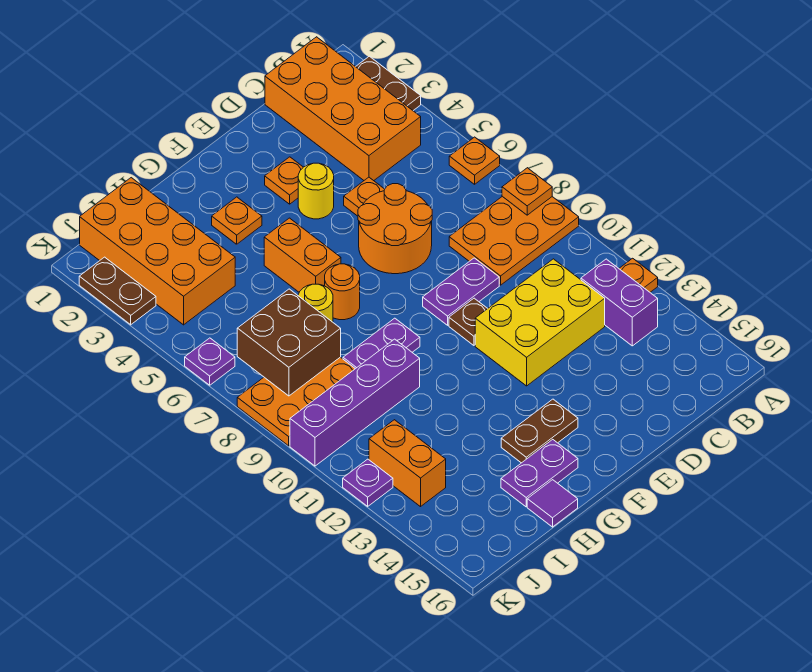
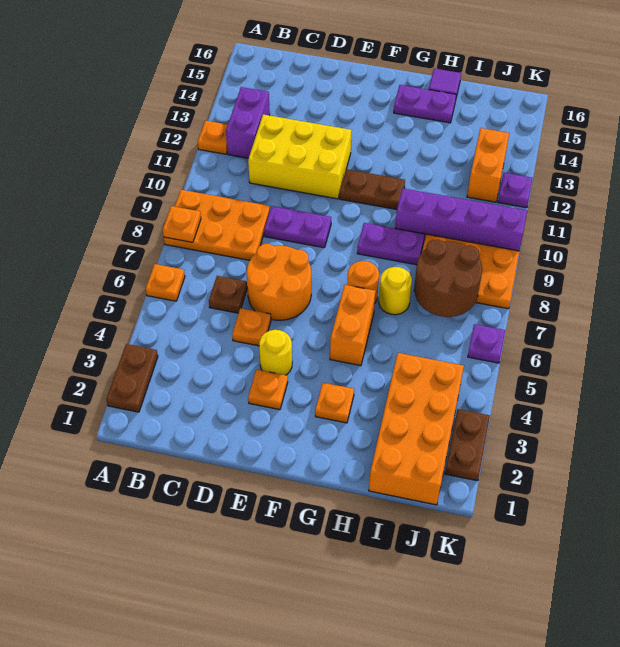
orange brick B1:C4 level 1 -> none
brown plate E10 level 1 -> brown plate C6 level 1
brown plate F14:G14 level 1 -> brown plate F11:G11 level 1
brown brick I7:J8 level 2 -> brown round brick I7:J8 level 2

